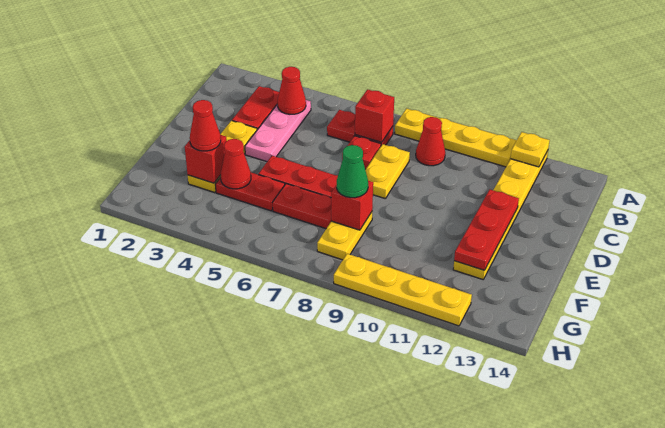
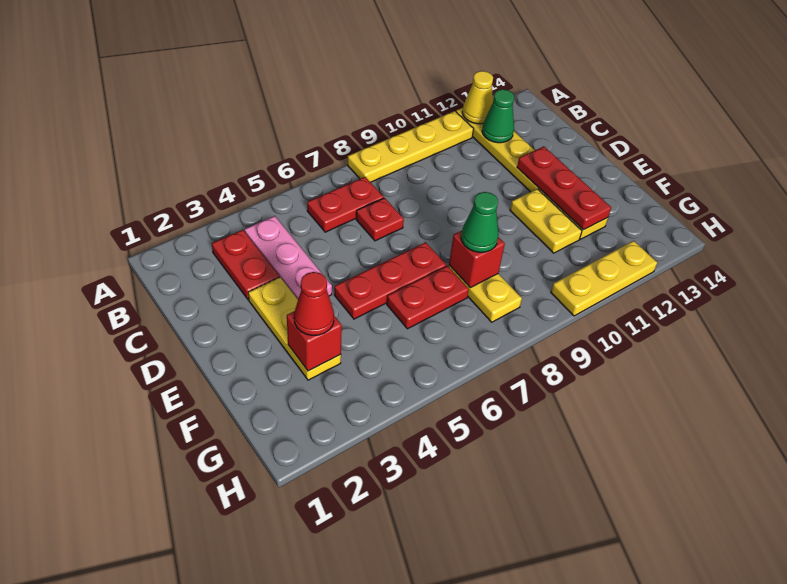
yellow plate A12 level 2 -> yellow cone A12 level 2
red cone B4 level 2 -> none
red brick B7 level 2 -> none
red cone B9 level 1 -> none
none -> green cone B12 level 2
yellow plate C8:D8 level 1 -> yellow plate E11:F11 level 1
red plate F4:F5 level 1 -> none
red cone F4 level 2 -> none
yellow plate H9:H12 level 1 -> yellow plate H10:H12 level 1

